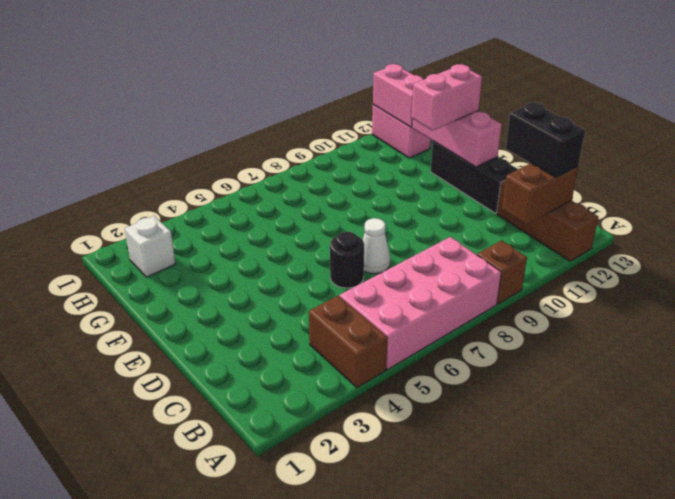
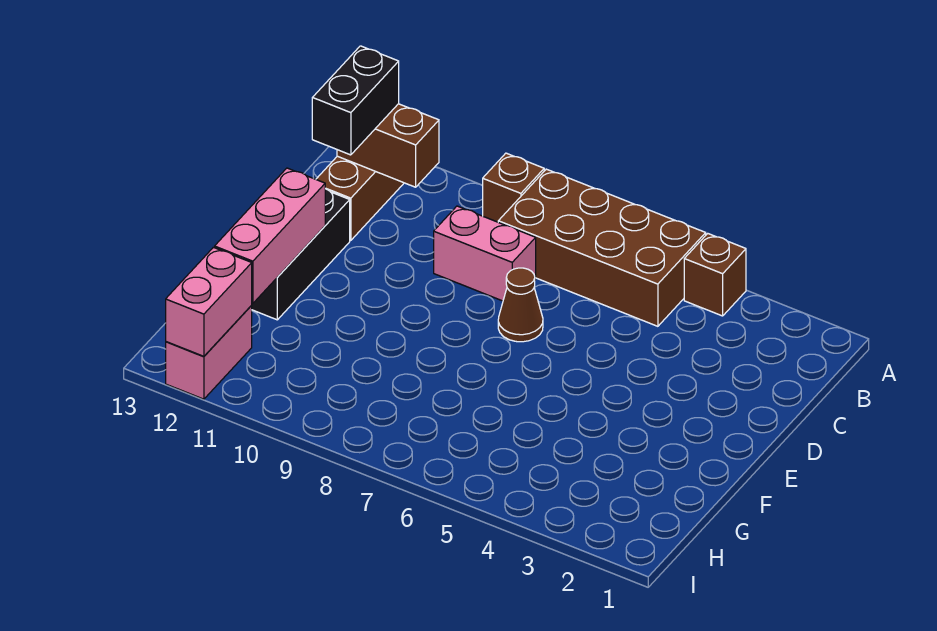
brown brick A4:B4 level 1 -> brown brick A4 level 1
pink brick A5:B8 level 1 -> brown brick A5:B8 level 1
black round brick D6 level 1 -> none
white cone D7 level 1 -> brown cone D7 level 1
pink brick F11:F12 level 3 -> pink brick C8:C9 level 1
white brick H2 level 1 -> none

